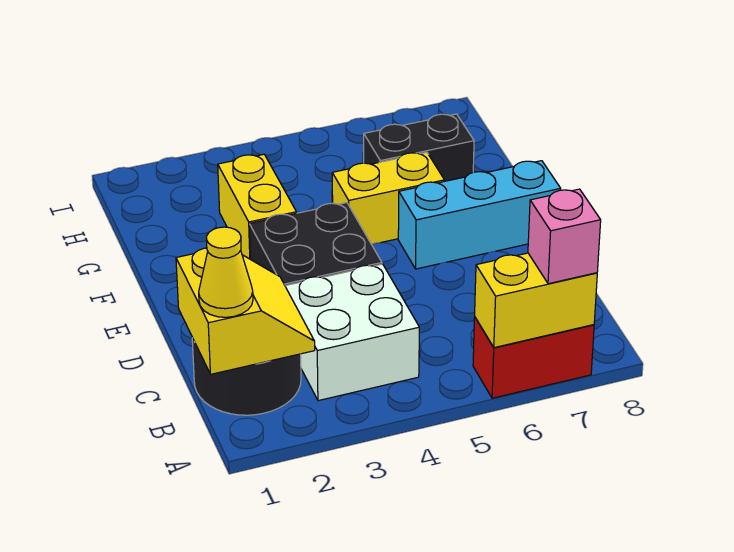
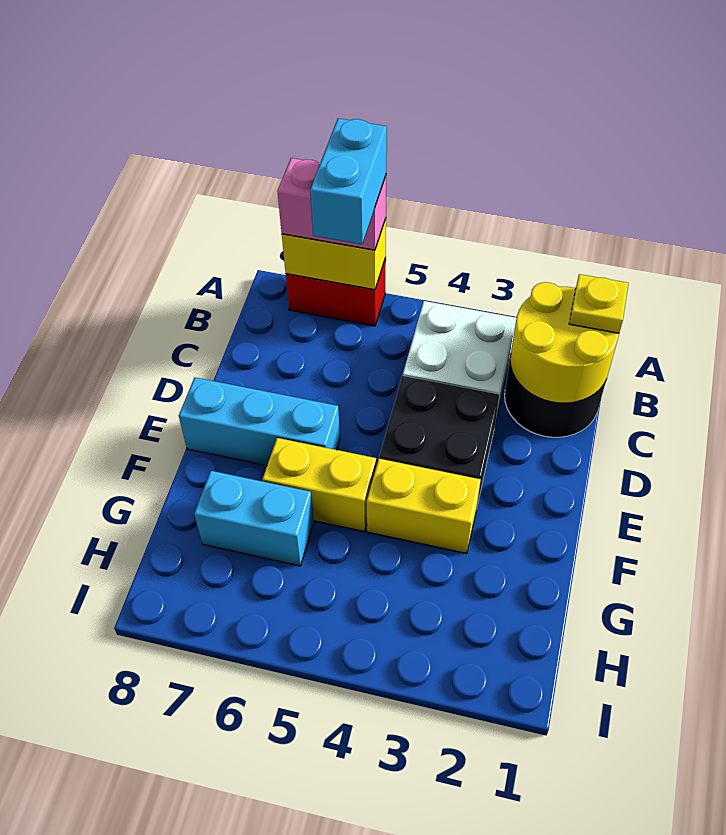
none -> cyan brick A6:B6 level 4
pink brick A7 level 3 -> pink brick A6:A7 level 3
yellow slope B1:C2 level 2 top 1 -> yellow round brick B1:C2 level 2
yellow cone B1 level 3 -> yellow plate B1 level 3
yellow brick F3:G3 level 1 -> yellow brick F3:F4 level 1
black brick G6:G7 level 1 -> cyan brick G6:G7 level 1

